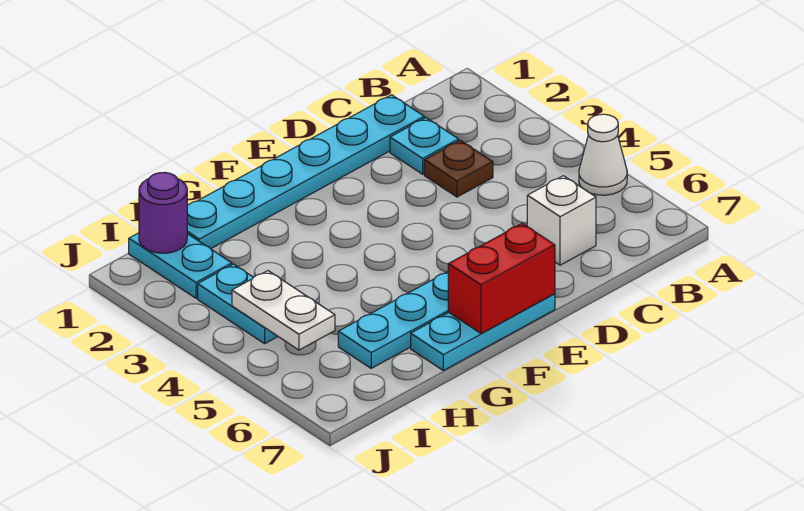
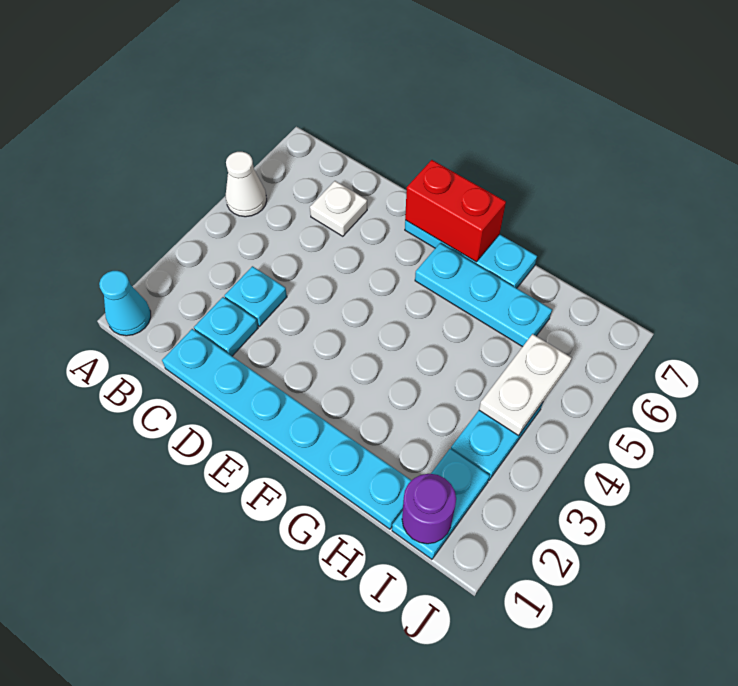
none -> cyan cone A1 level 1
brown plate C3 level 1 -> cyan plate C3 level 1
white brick C6 level 1 -> white plate C6 level 1

